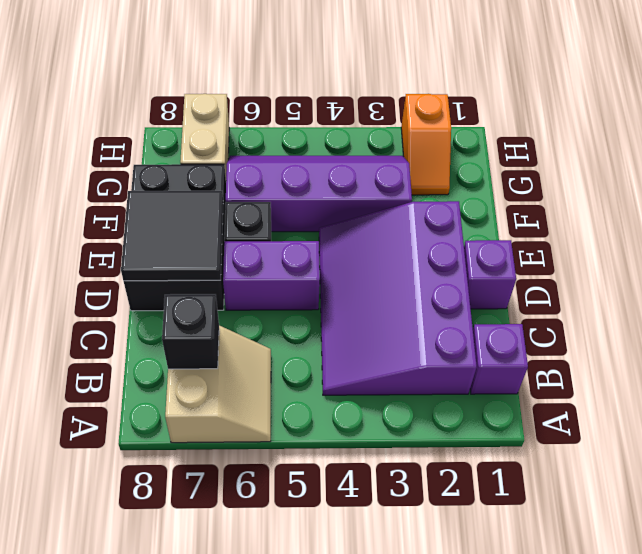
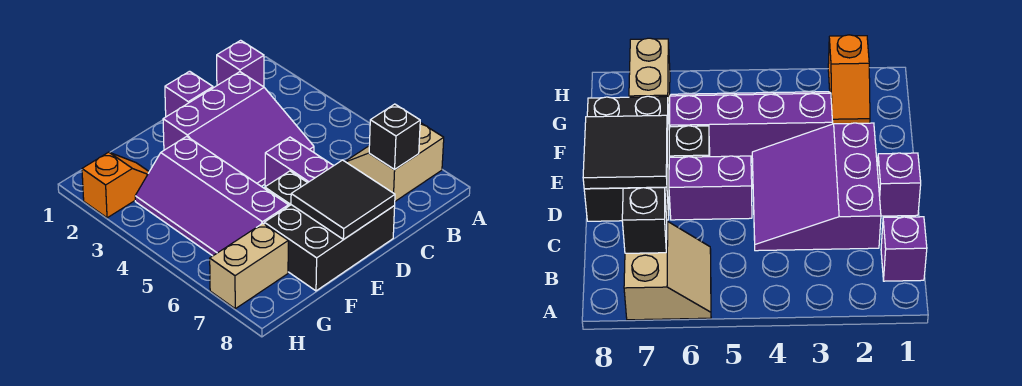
purple slope B2:E4 level 1 top 2 -> purple slope C2:E4 level 1 top 2

